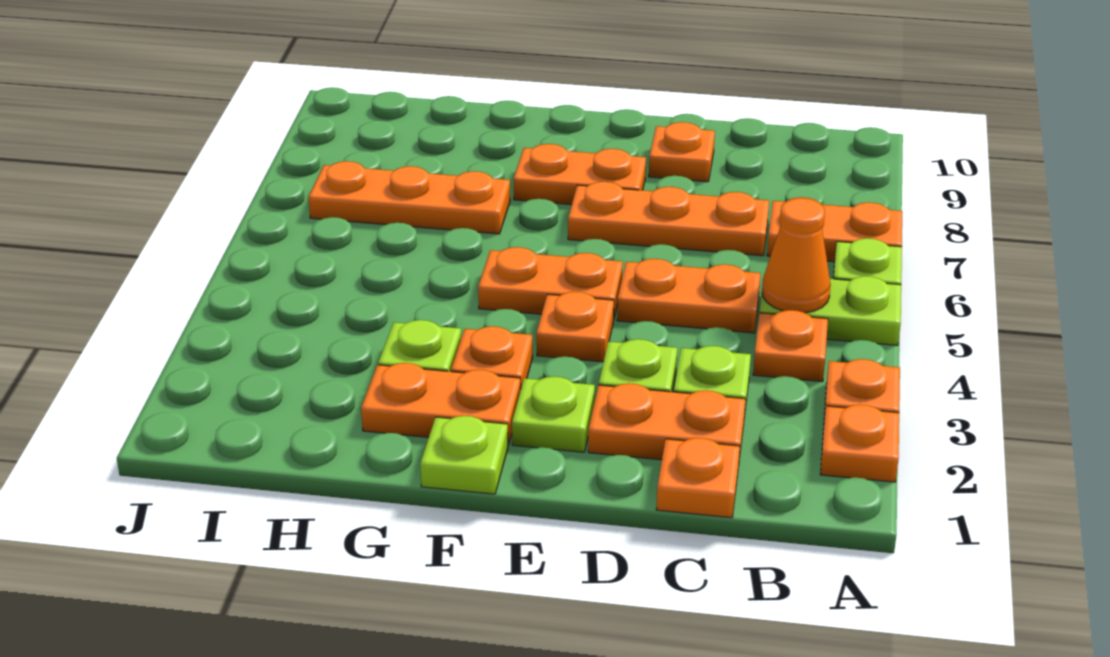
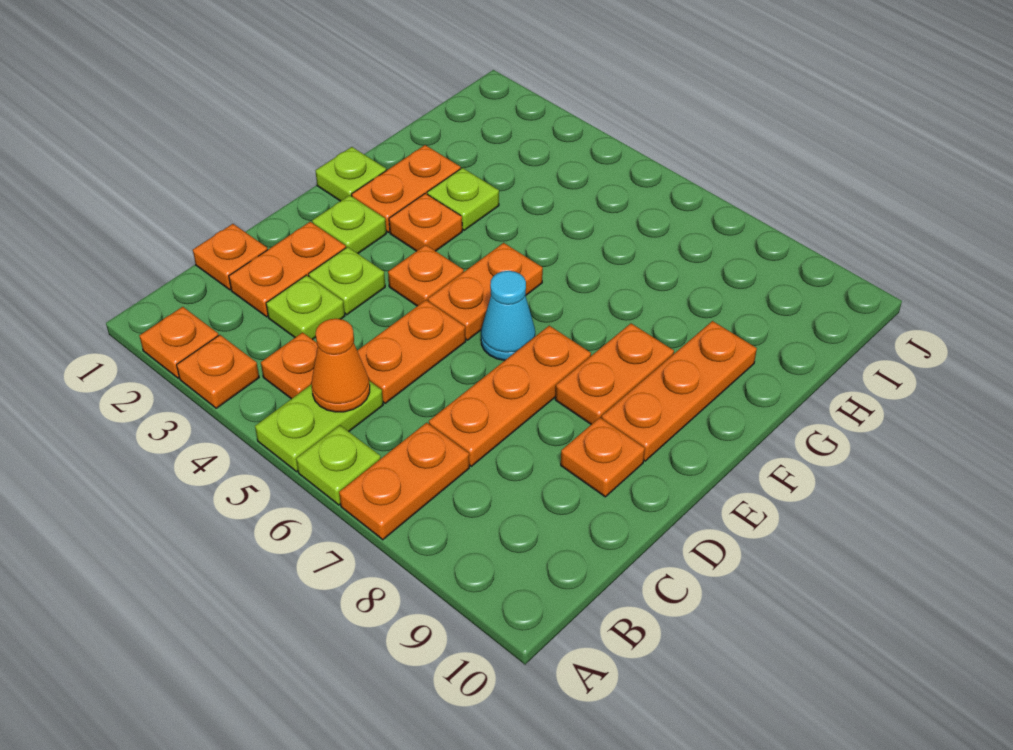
none -> cyan cone E6 level 1
orange plate G7:I7 level 1 -> orange plate E9:G9 level 1

